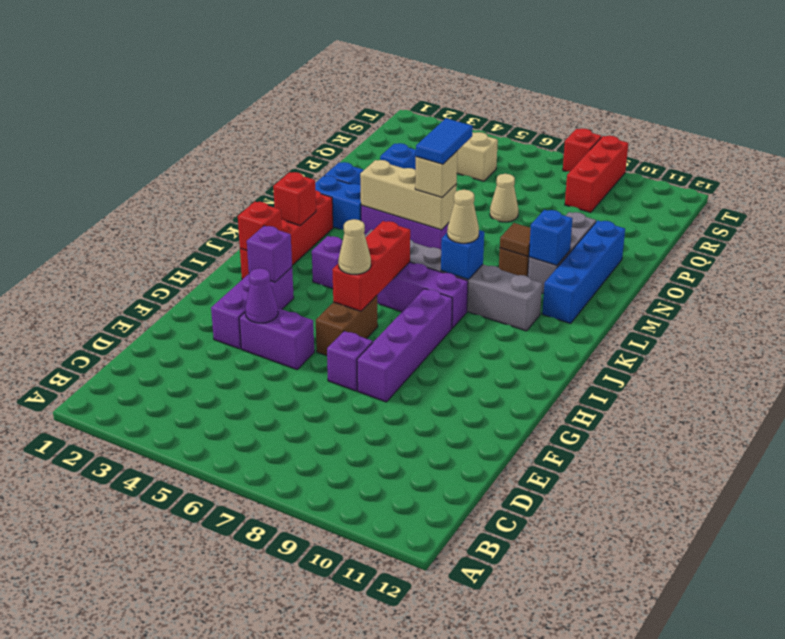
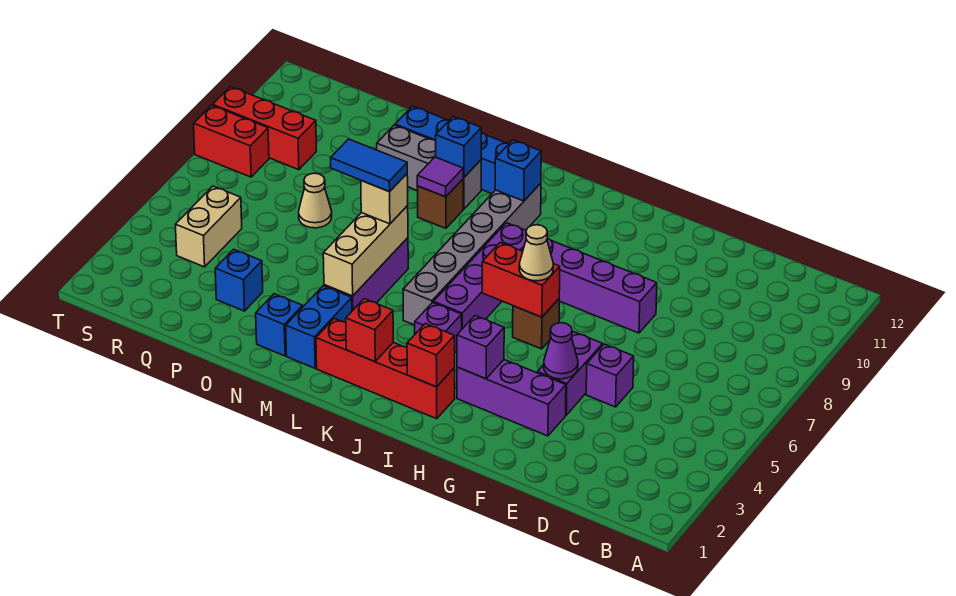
purple brick F7 level 1 -> purple brick E5 level 1
brown brick G6:H6 level 1 -> brown brick H6 level 1
red brick H6:J6 level 2 -> red brick H6:I6 level 2
blue brick K8 level 2 -> blue brick K10 level 2
tan cone K8 level 3 -> none
brown tile M9 level 2 -> purple tile M9 level 2
red brick T8 level 1 -> red brick S8:T8 level 1

